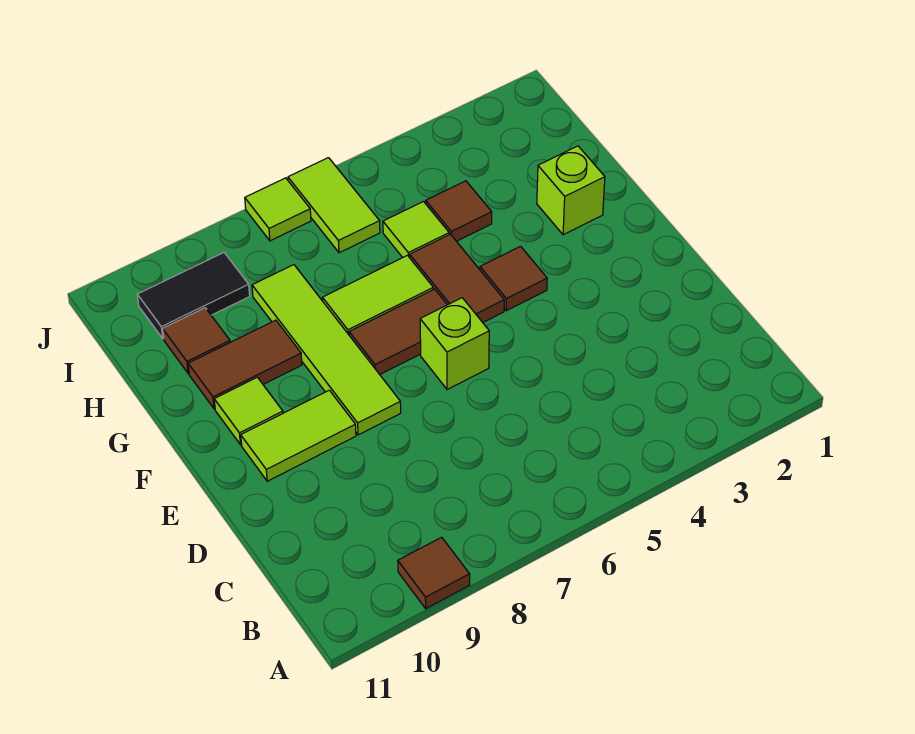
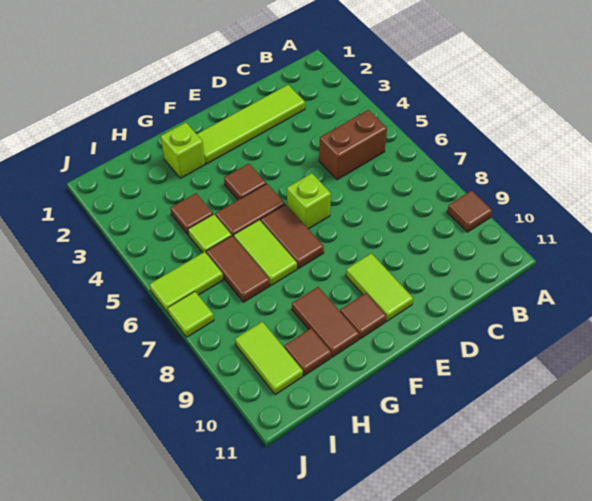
none -> brown brick B5:C5 level 1
lime tile E8:H8 level 1 -> lime tile C2:F2 level 1
lime tile F10 level 1 -> brown tile F10 level 1
none -> brown tile H6:H7 level 1
black tile I9:I10 level 1 -> lime tile I9:I10 level 1

